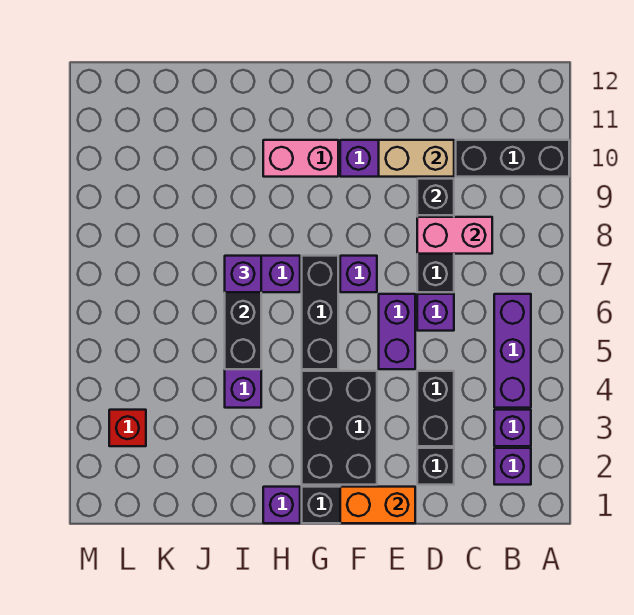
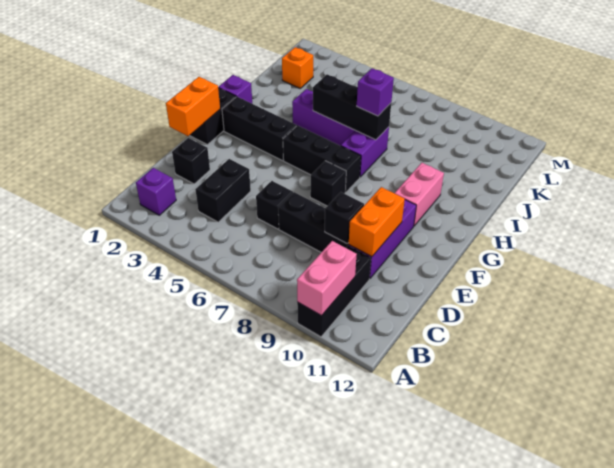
purple brick B3 level 1 -> none
purple brick B4:B6 level 1 -> none
pink brick C8:D8 level 2 -> pink brick A10:B10 level 2
black brick D3:D4 level 1 -> black brick C4:D4 level 1
purple brick D6 level 1 -> black brick D6 level 1
tan brick D10:E10 level 2 -> orange brick D10:E10 level 2
purple brick E5:E6 level 1 -> none
black brick F2:G4 level 1 -> black brick G2:G4 level 1
purple brick F7 level 1 -> black brick F7 level 1
none -> orange brick K2 level 1
red brick L3 level 1 -> none

